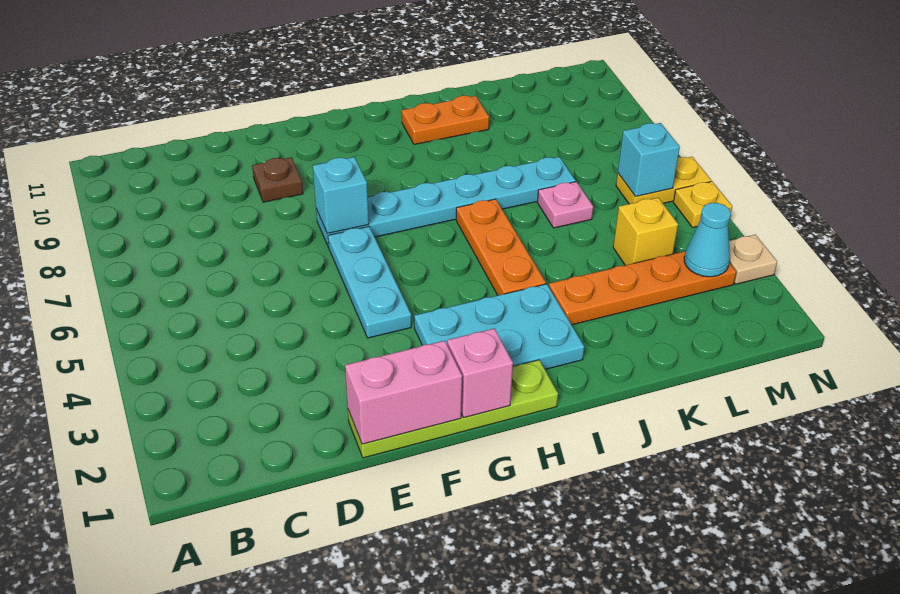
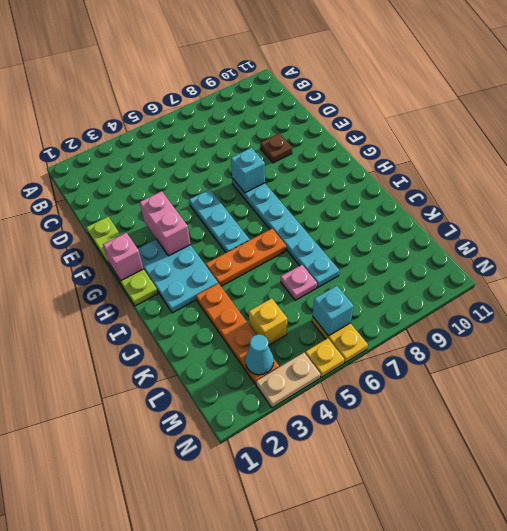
pink brick E1:F1 level 2 -> pink brick F3:G3 level 2
cyan plate F4:F6 level 1 -> cyan plate F5:H5 level 1
orange plate I10:J10 level 1 -> none
tan plate N3 level 1 -> tan plate N3:N4 level 1

